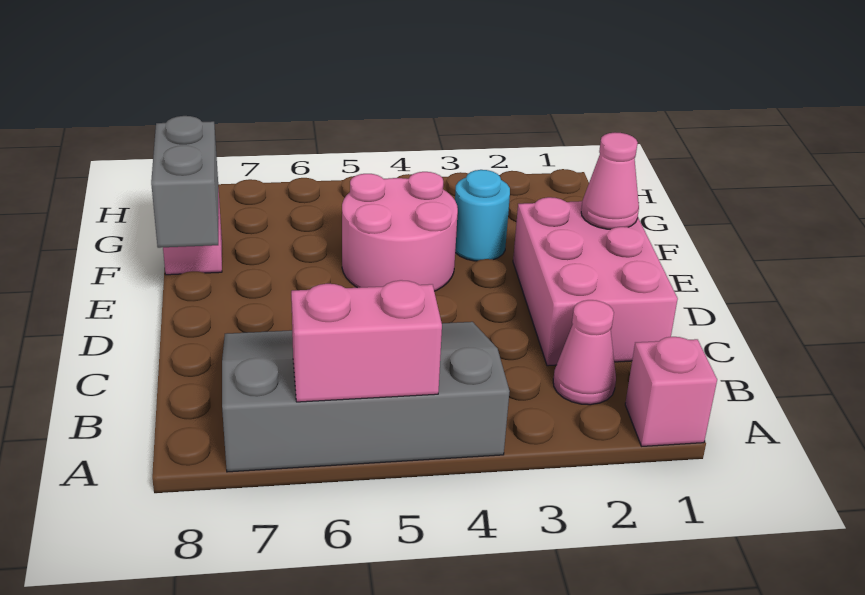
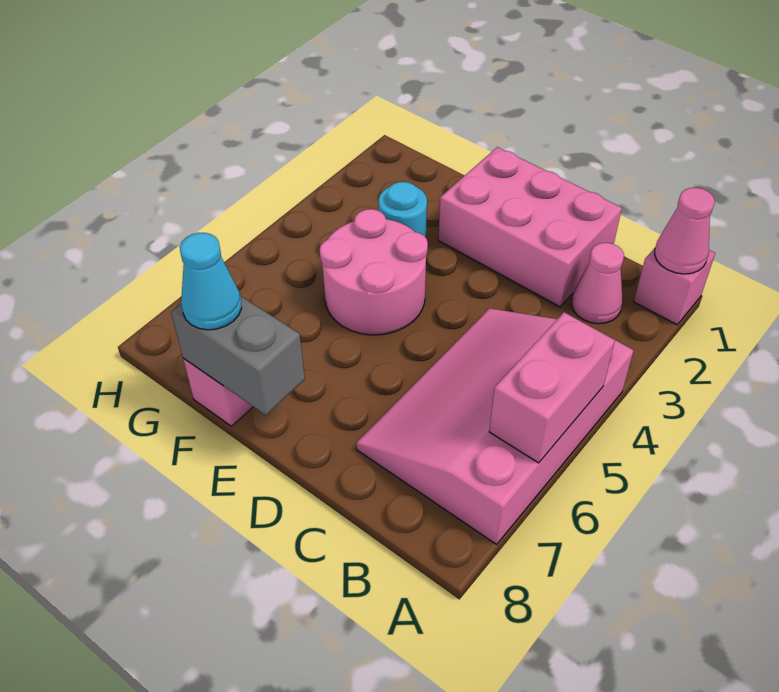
grey slope A4:C7 level 1 top A -> pink slope A4:C7 level 1 top A
pink cone E1 level 2 -> pink cone A1 level 2
none -> cyan cone F8 level 3

